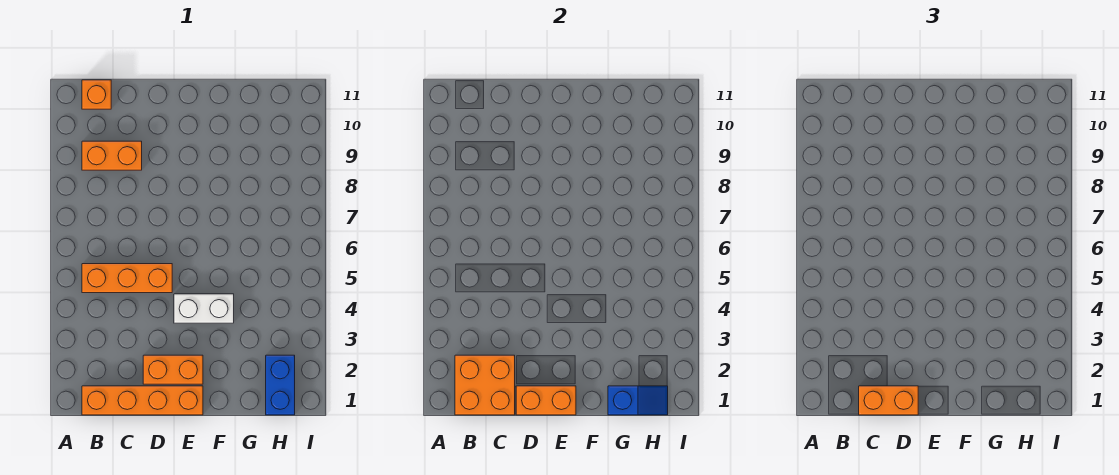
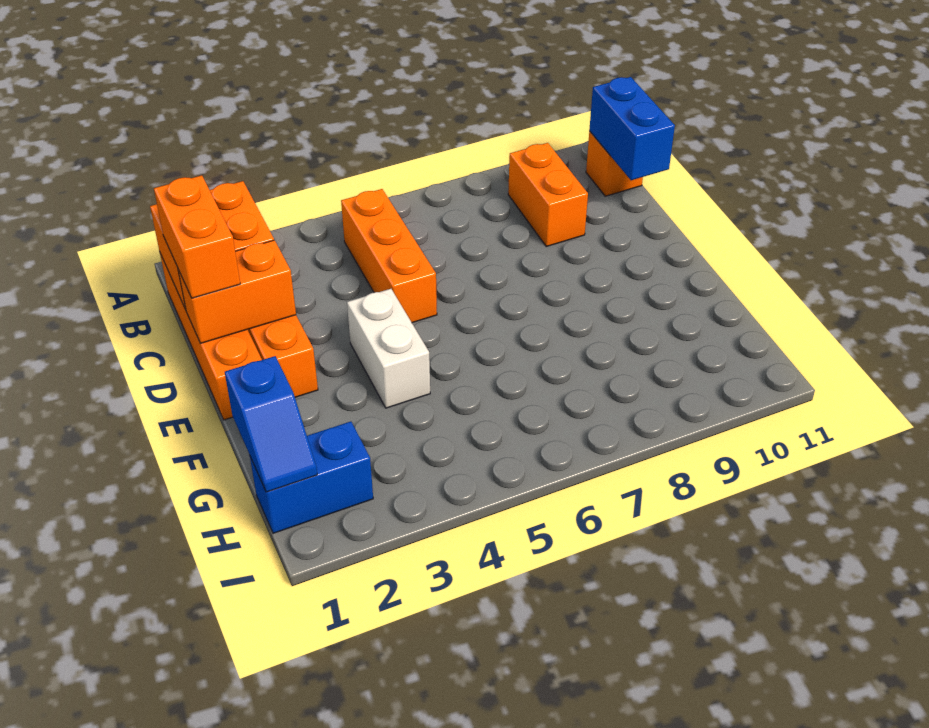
none -> blue brick B11:C11 level 2
orange brick D1:E1 level 2 -> orange brick D1:D2 level 2

